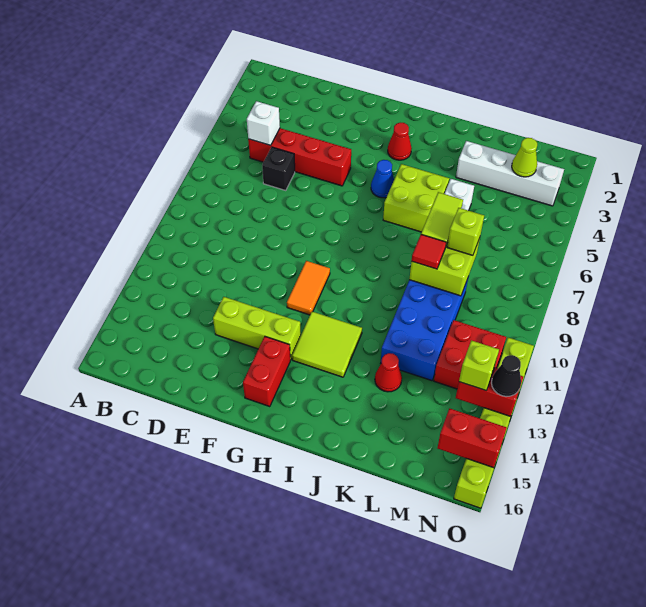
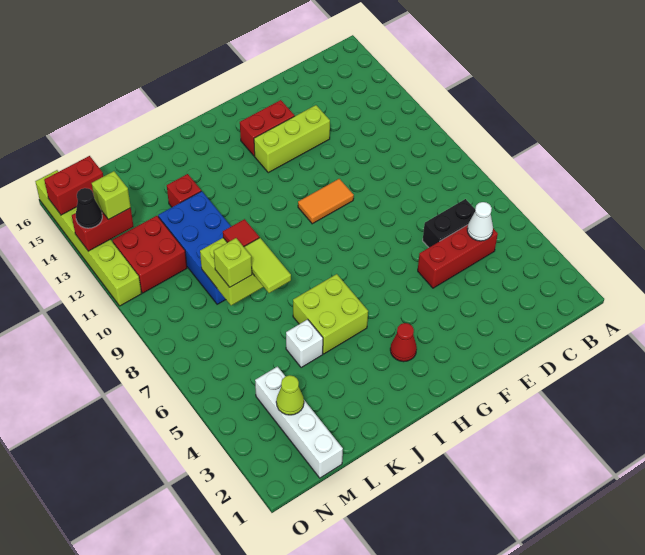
red brick C5:F5 level 1 -> red brick C5:E5 level 1
white brick C5 level 2 -> white cone C5 level 2
black brick D6 level 1 -> black brick C6:D6 level 1
orange tile G10:G11 level 1 -> orange tile F10:G10 level 1
red brick G14:G15 level 1 -> red brick F14:G14 level 1
blue cone H5 level 1 -> none
lime tile H12:I13 level 1 -> none
white brick K3:N3 level 1 -> white brick M1:M4 level 1
red cone K13 level 1 -> red brick K13 level 1

